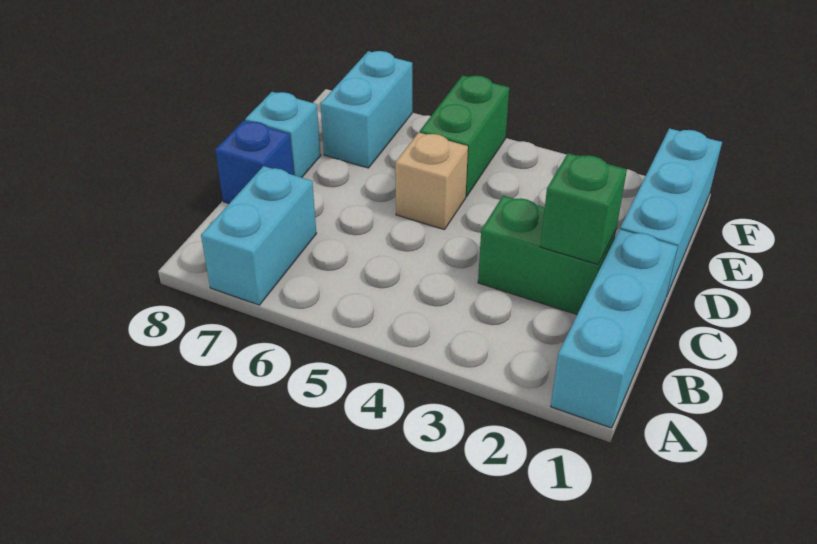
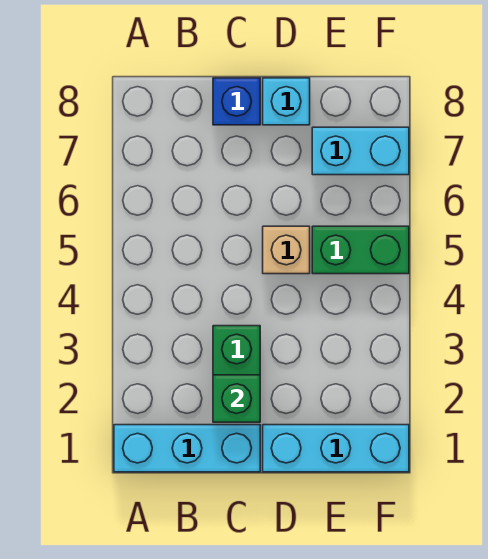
cyan brick A7:B7 level 1 -> none

